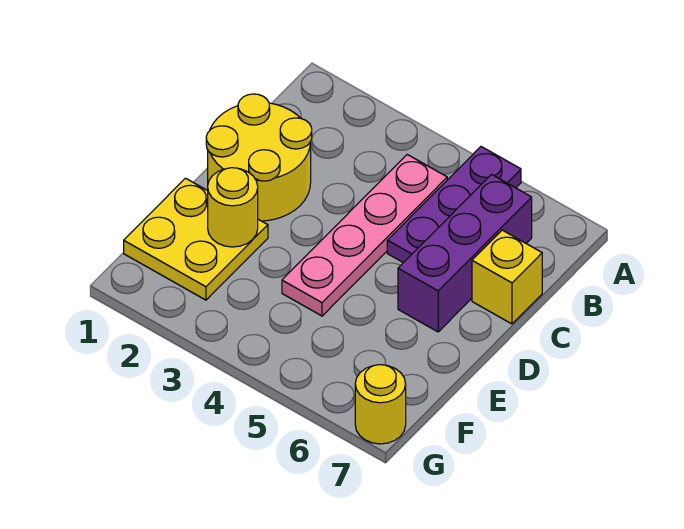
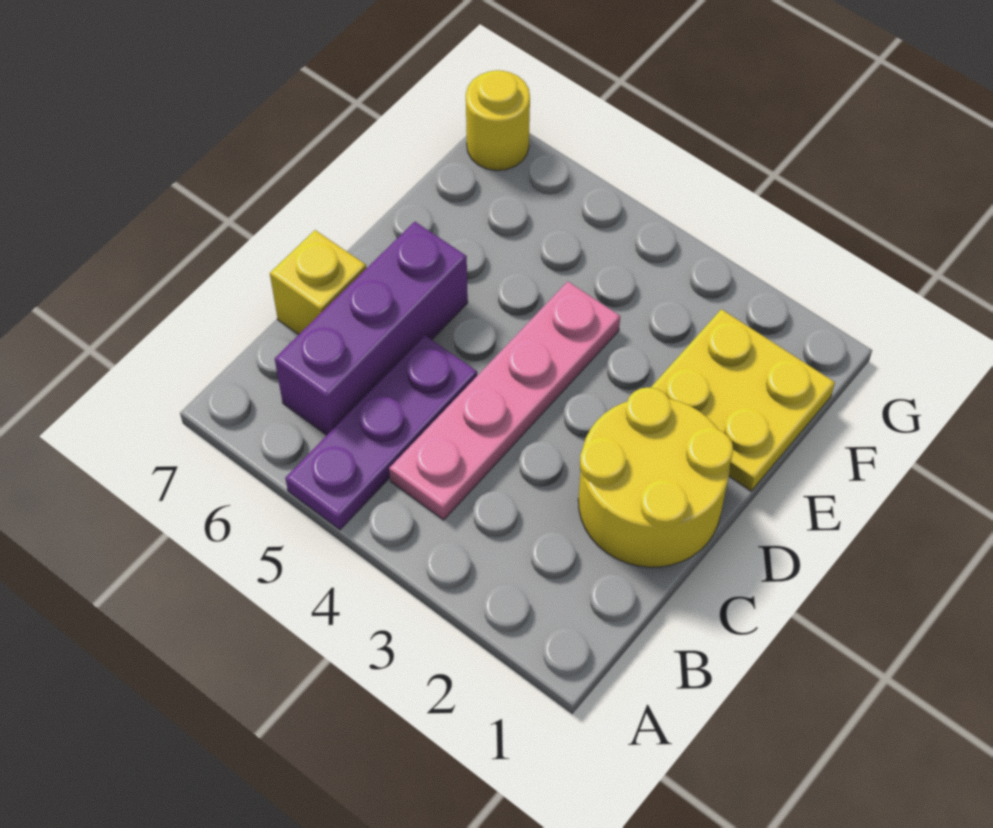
yellow round brick E2 level 2 -> none

